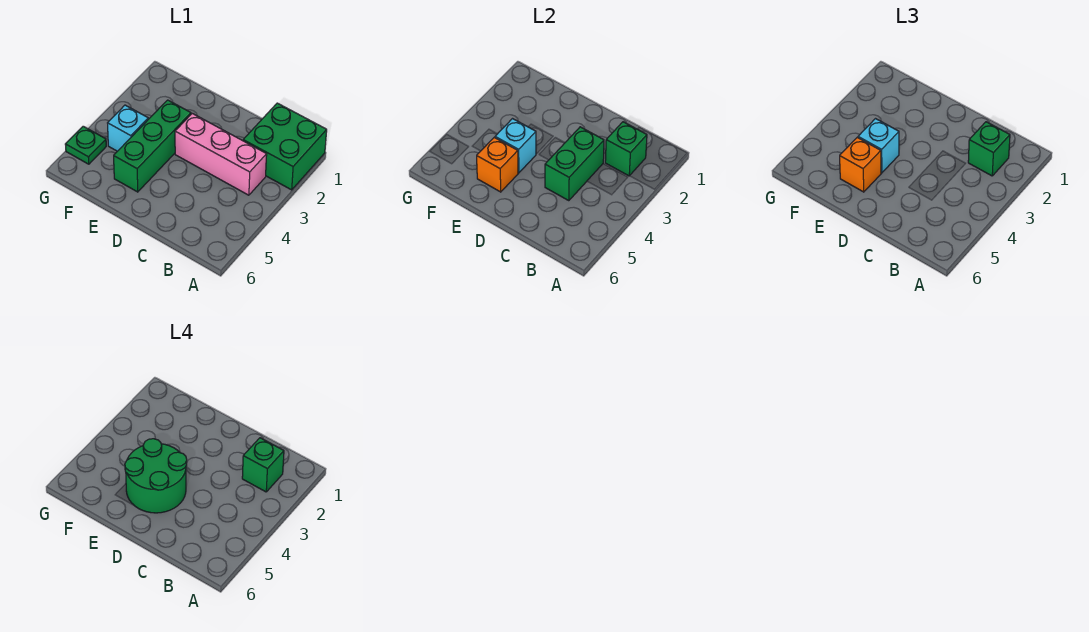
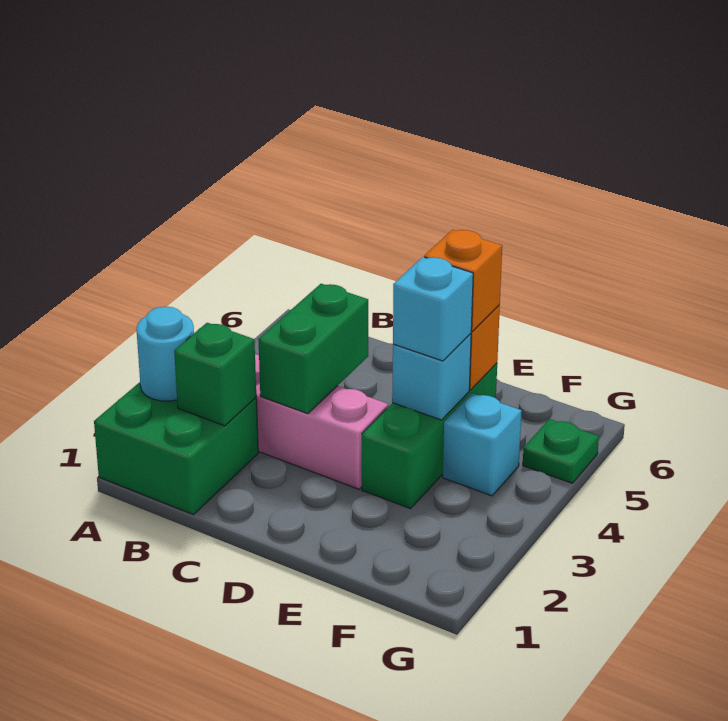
none -> cyan round brick A2 level 2
green brick B2 level 3 -> none
green brick B2 level 4 -> none
green round brick D4:E5 level 4 -> none

